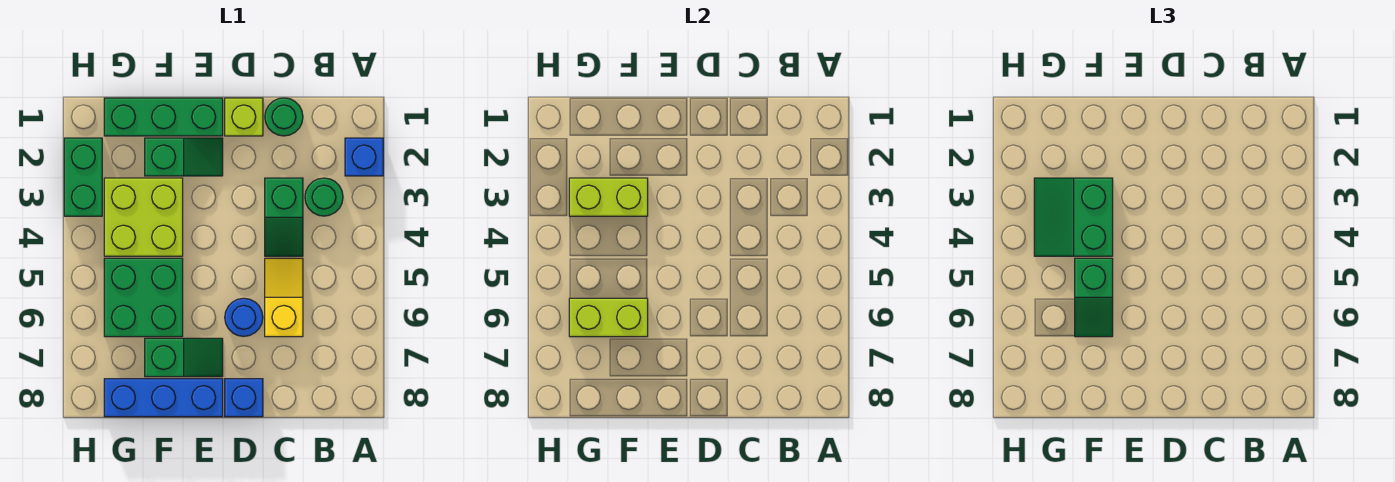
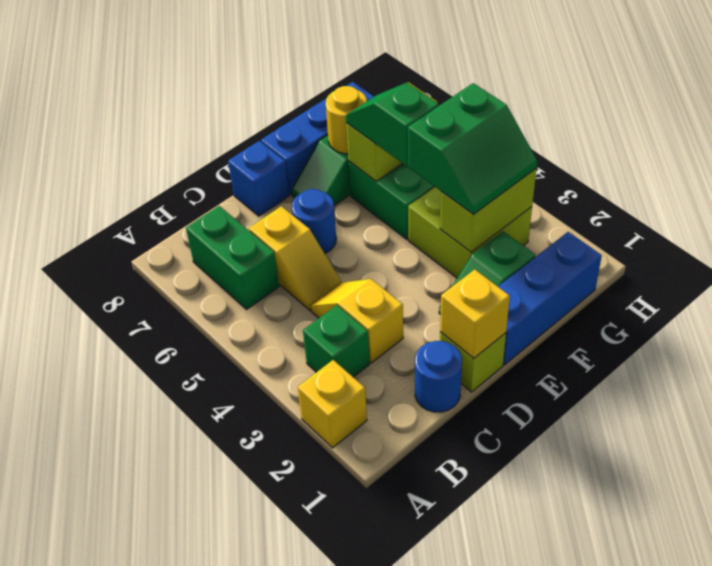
blue brick A2 level 1 -> yellow brick A2 level 1
green round brick B3 level 1 -> green brick B3 level 1
green round brick C1 level 1 -> blue round brick C1 level 1
green slope C3:C4 level 1 top 3 -> yellow slope C3:C4 level 1 top 3
none -> yellow brick D1 level 2
green brick E1:G1 level 1 -> blue brick E1:G1 level 1
green slope F3:G4 level 3 top F -> green slope F3:G4 level 3 top 4
none -> yellow round brick F7 level 2
green brick H2:H3 level 1 -> green brick B6:B7 level 1

